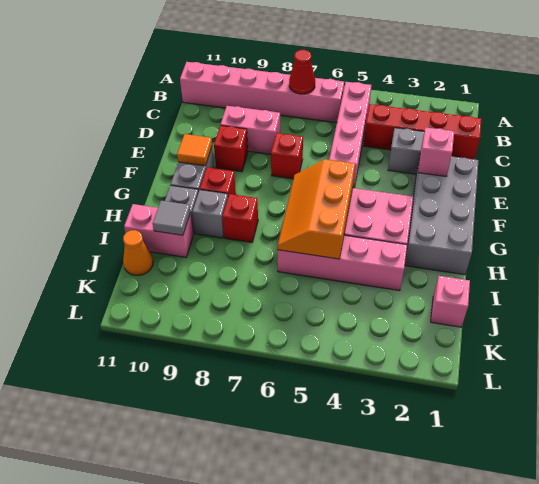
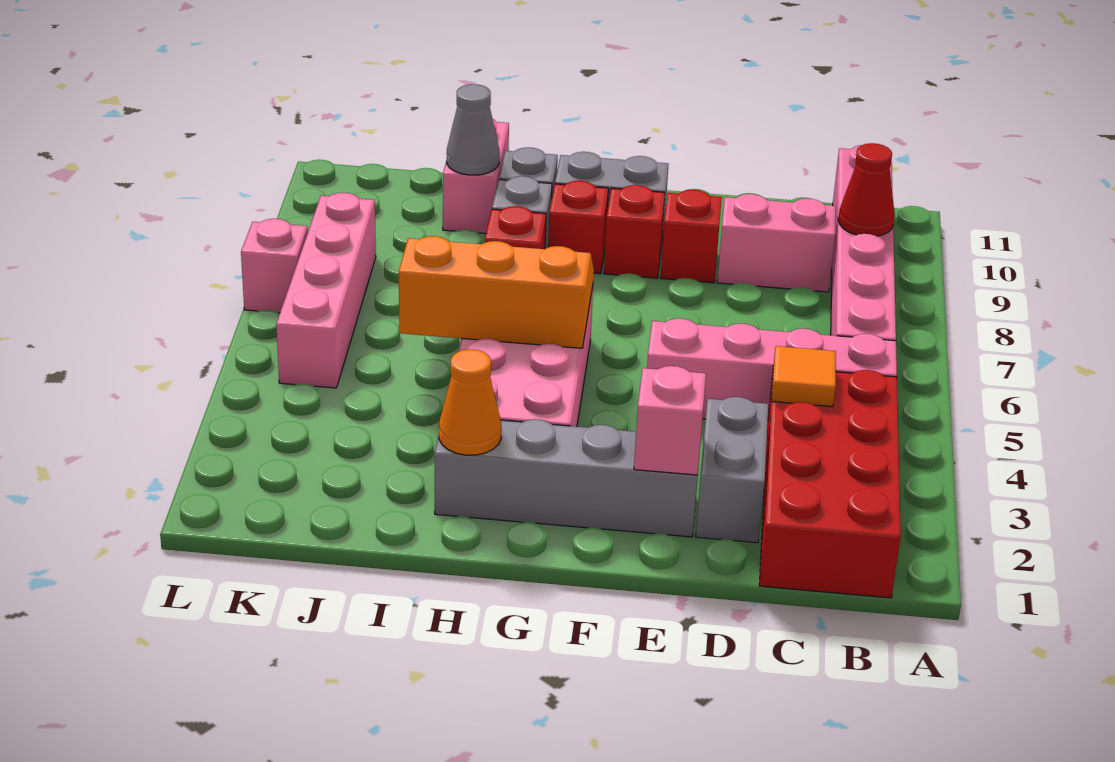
red cone B7 level 2 -> red cone B9 level 2
red brick C1:C4 level 1 -> red brick B1:C4 level 1
pink brick D8:D9 level 1 -> pink brick C9:D9 level 1
grey brick E1:H2 level 1 -> grey brick E2:H2 level 1
red brick E7 level 1 -> red brick F9 level 1
orange tile F10 level 2 -> orange tile C4 level 2
pink brick I3:I6 level 1 -> pink brick K5:K8 level 1
grey tile I10 level 2 -> grey cone I10 level 2
pink brick J1 level 1 -> pink brick L7 level 1
orange cone J11 level 1 -> orange cone H2 level 2

